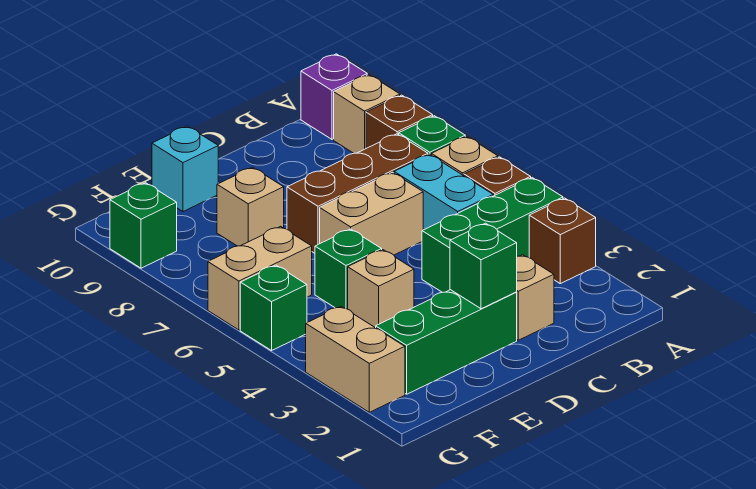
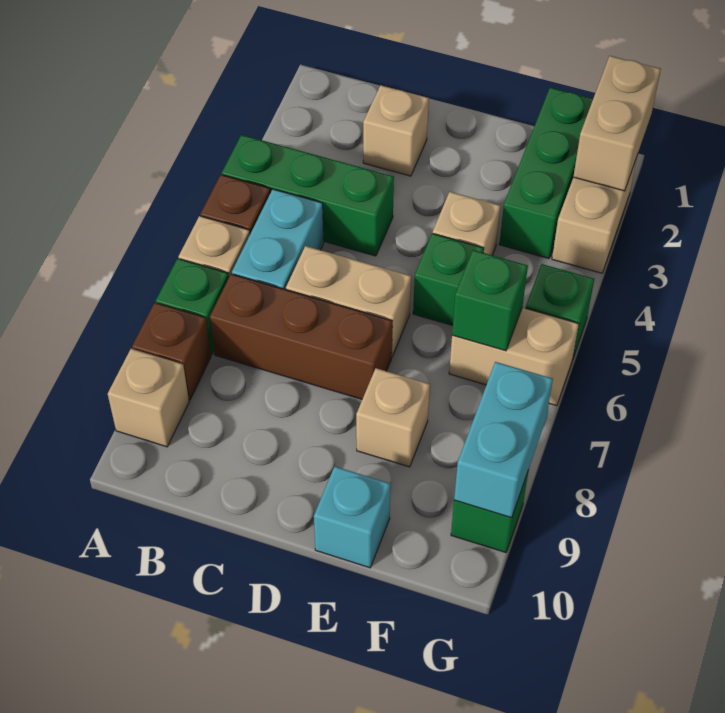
brown brick A3 level 1 -> none
purple brick A10 level 1 -> none
green brick D2:F2 level 1 -> green brick F1:F3 level 1
green brick D2 level 2 -> green brick F6 level 2
none -> tan brick G1:G2 level 2
none -> cyan brick G8:G9 level 2

